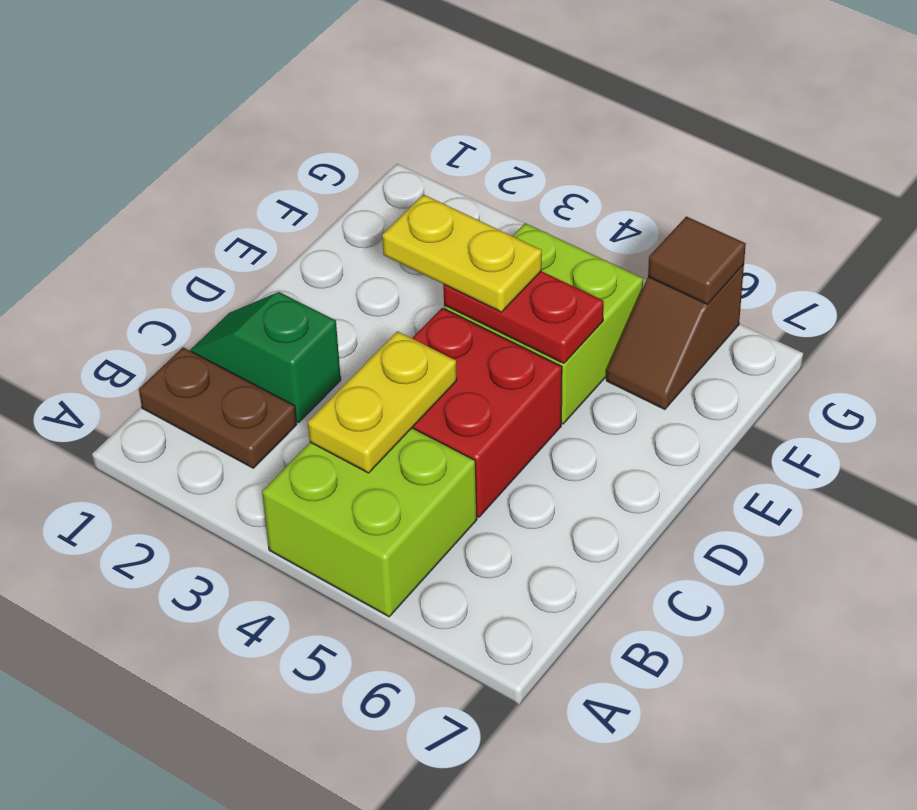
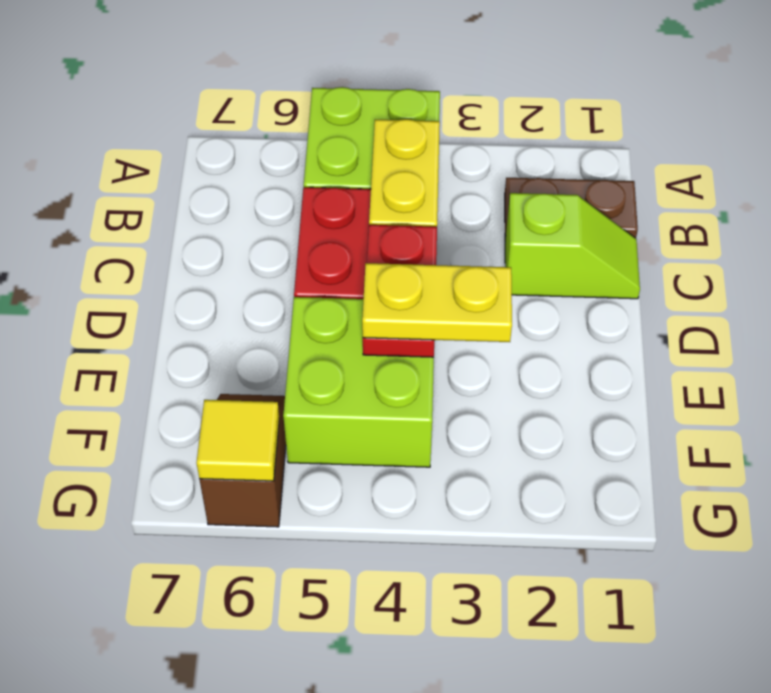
green slope C1:C2 level 1 top 2 -> lime slope C1:C2 level 1 top 2
red plate E4:E5 level 2 -> red plate D4:E4 level 2
brown tile G6 level 2 -> yellow tile G6 level 2

